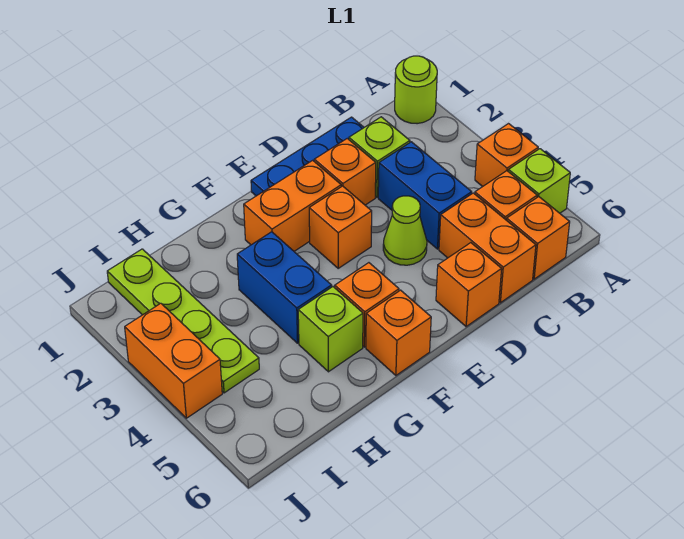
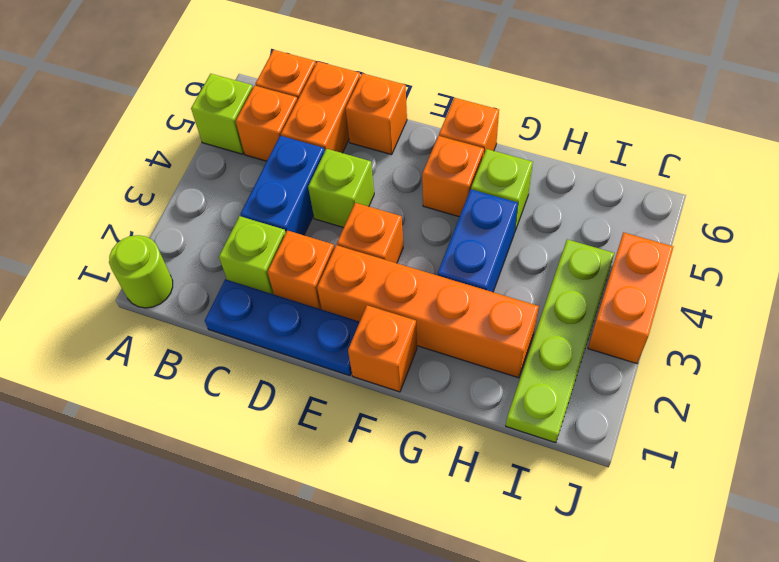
orange brick A4 level 1 -> orange brick F1 level 1
lime cone D4 level 1 -> lime brick D4 level 1
orange brick E2:F2 level 1 -> orange brick E2:H2 level 1

